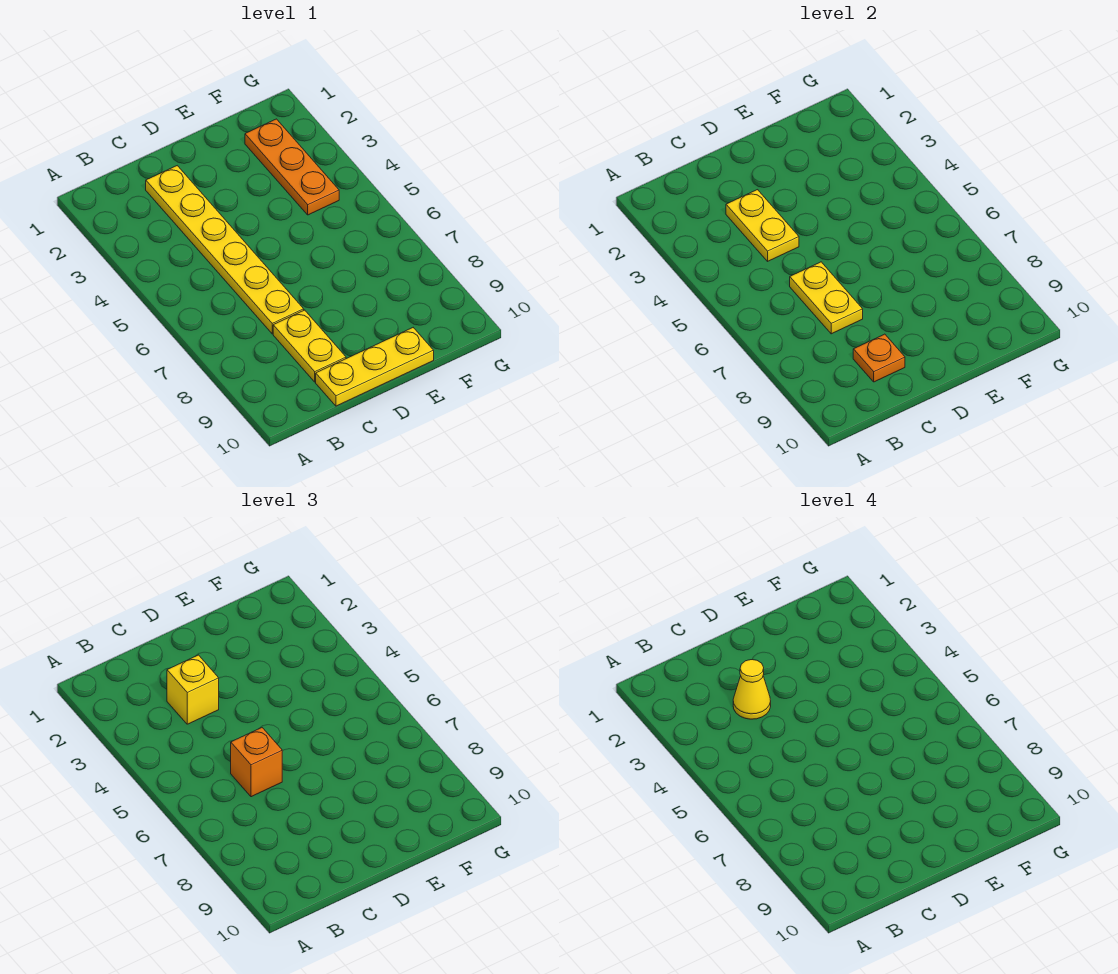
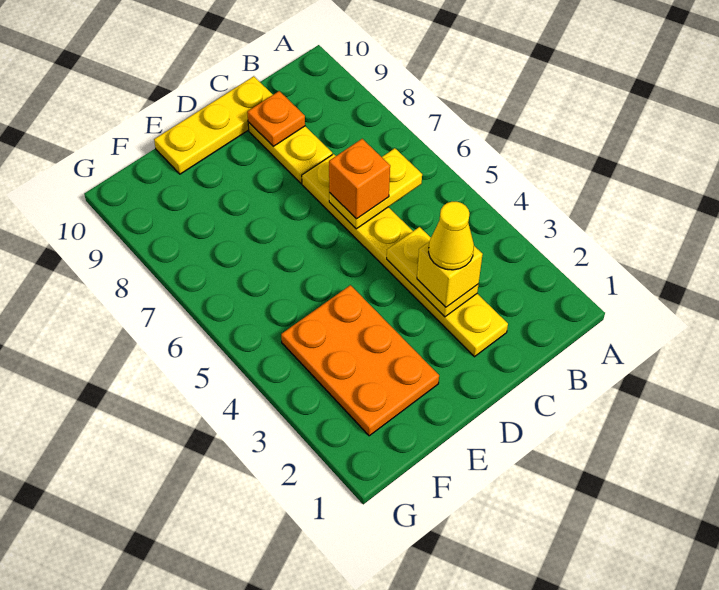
yellow plate C6:C7 level 2 -> yellow plate B6:C6 level 2
orange plate F2:F4 level 1 -> orange plate E2:F4 level 1

